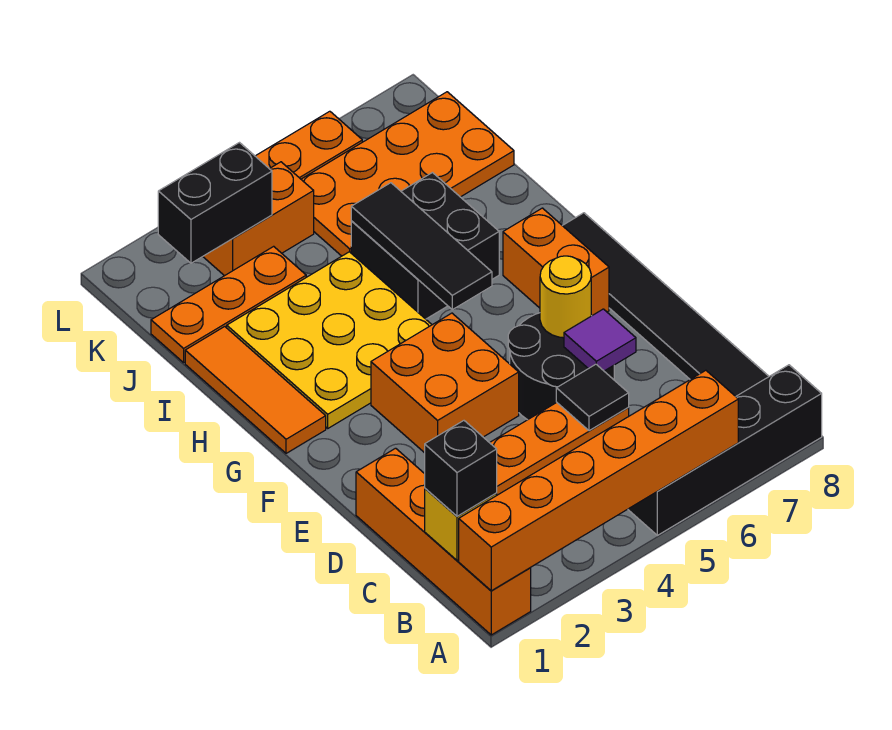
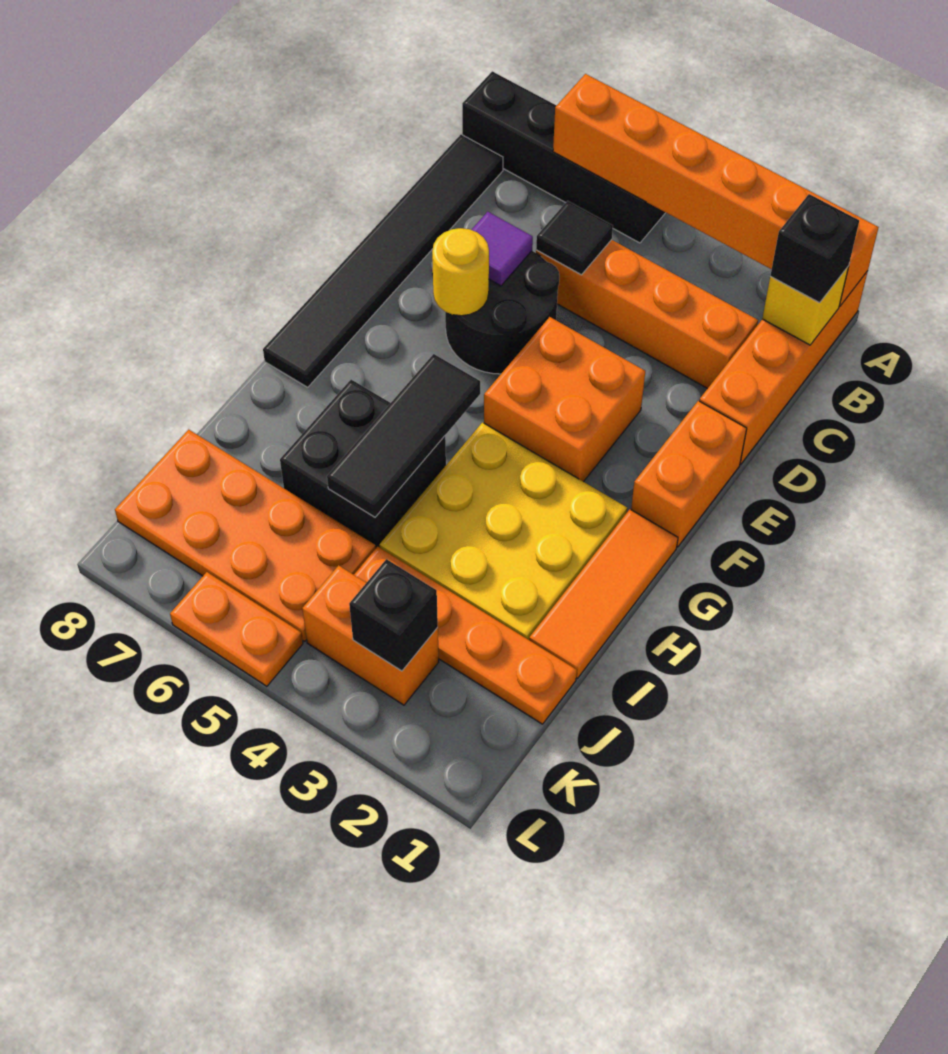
orange brick F7:G7 level 1 -> orange brick E1:F1 level 1
orange plate J1:J3 level 1 -> orange plate J1:J4 level 1
black brick K2:K3 level 2 -> black brick K3 level 2

